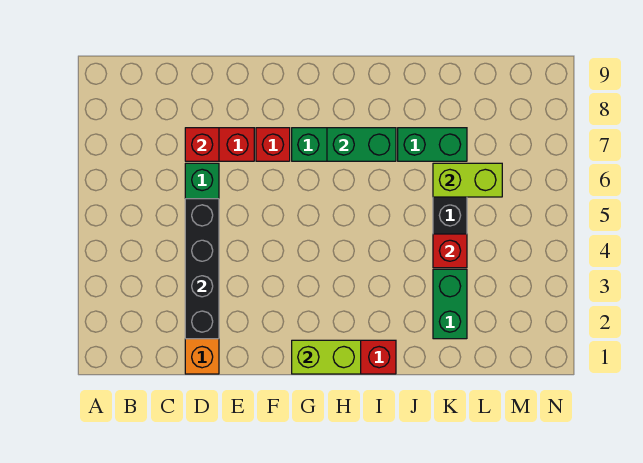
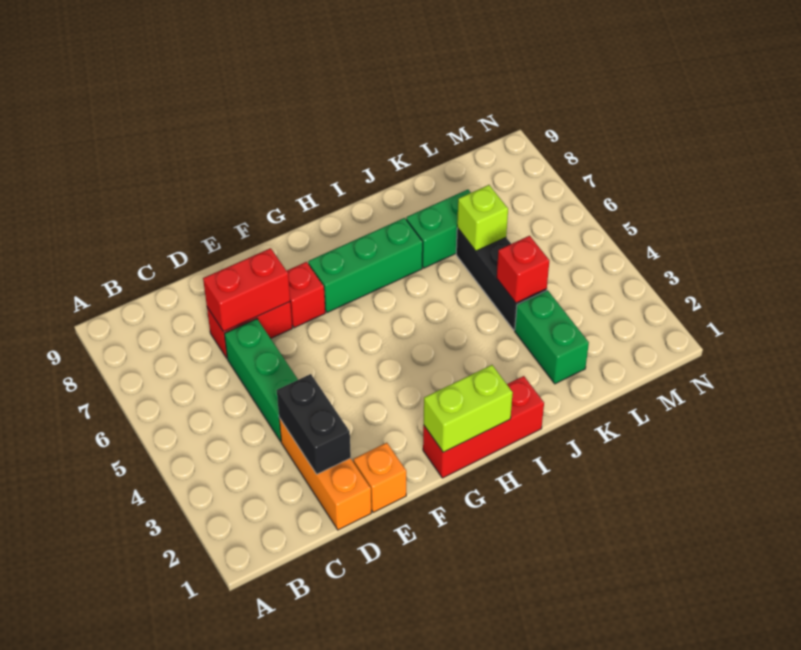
black brick D2:D5 level 2 -> black brick D2:D3 level 2
red brick D7 level 2 -> red brick D7:E7 level 2
none -> orange brick E1 level 1
green brick H7:I7 level 2 -> none
lime brick K6:L6 level 2 -> lime brick K6 level 2

